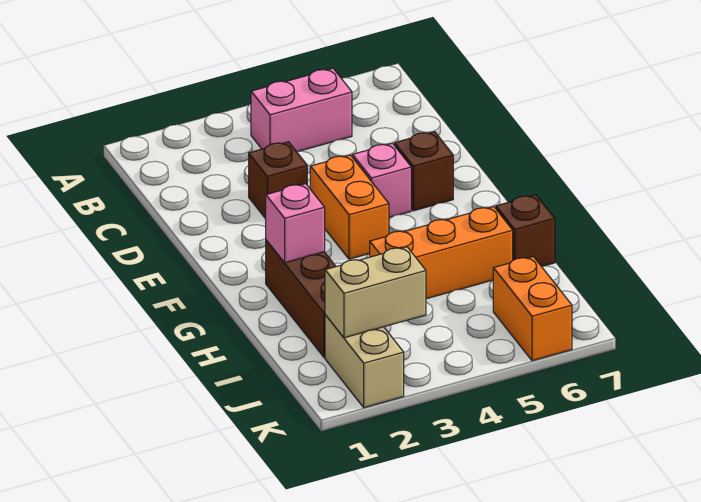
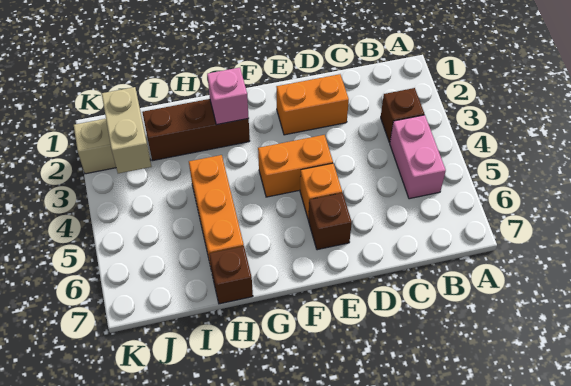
brown brick D3 level 1 -> brown brick B3 level 1
pink brick E5 level 1 -> orange brick E5 level 1
orange brick J6:K6 level 1 -> orange brick D2:E2 level 1

